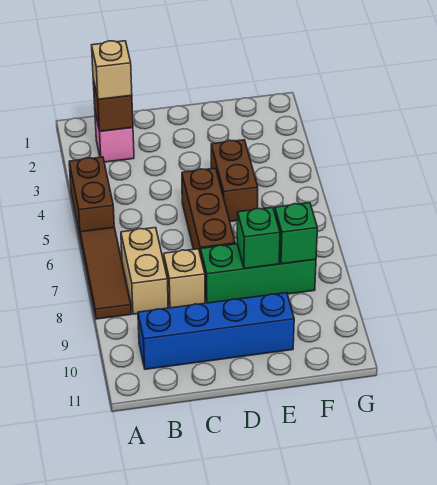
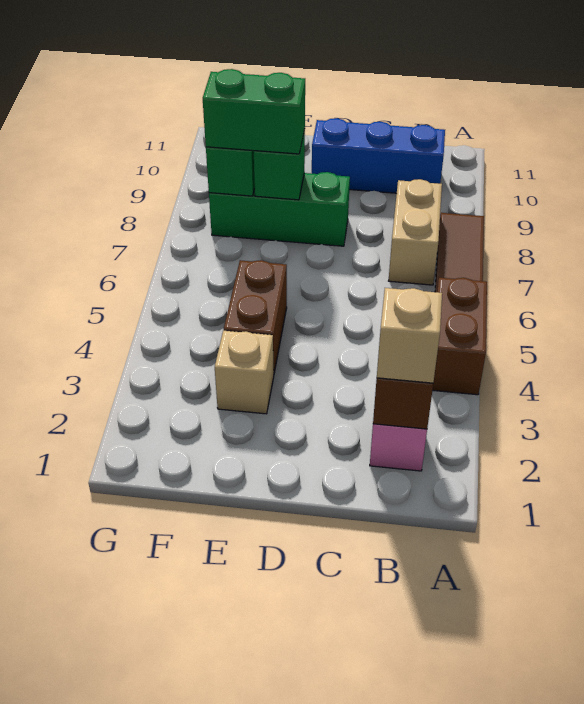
blue brick B10:E10 level 1 -> blue brick B10:D10 level 1
tan brick C8 level 1 -> tan brick E3 level 1
brown brick D5:D7 level 1 -> none
none -> green brick E8:F8 level 3

